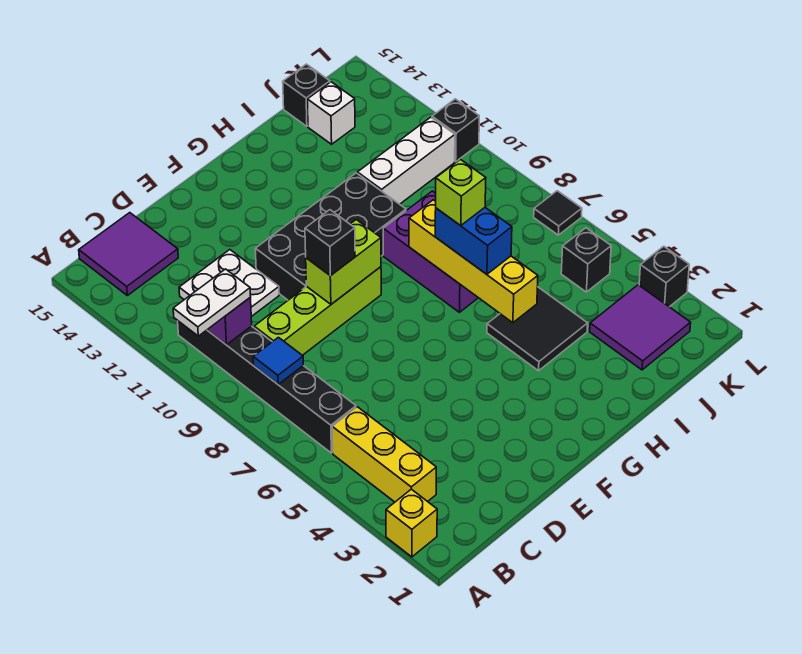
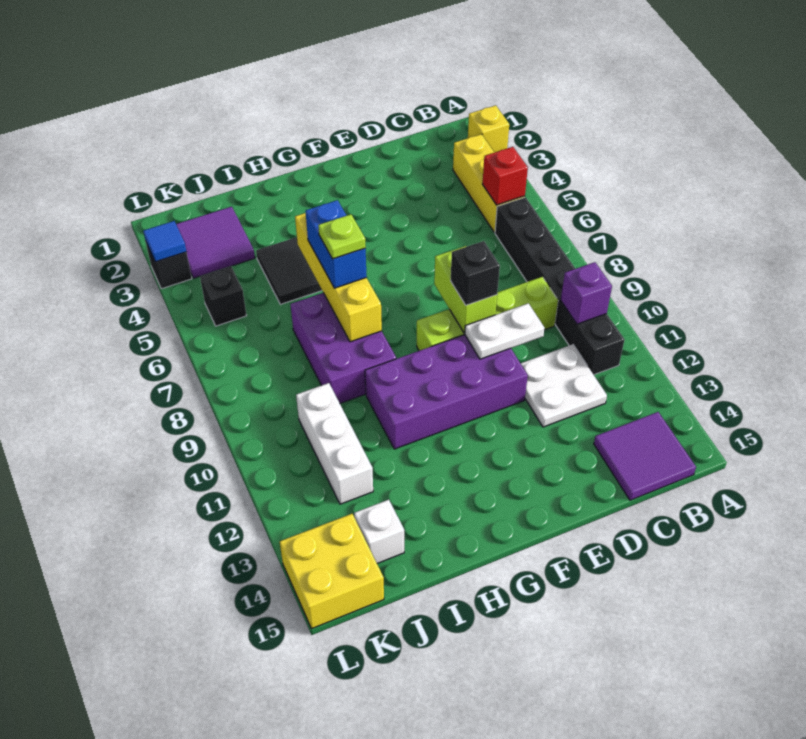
white plate A10:B10 level 3 -> white plate D10:E10 level 2
none -> red brick B5 level 2
blue tile B8 level 2 -> blue tile L3 level 2
lime brick E9:F9 level 2 -> lime brick E8:E9 level 2
black brick E10:H11 level 1 -> purple brick E10:H11 level 1
lime brick H7 level 4 -> lime plate H7 level 4
white brick I11:K11 level 1 -> white brick J10:J12 level 1
black brick J15 level 1 -> none
none -> yellow brick K14:L15 level 1
black tile L7 level 1 -> none
black brick L11 level 1 -> none

